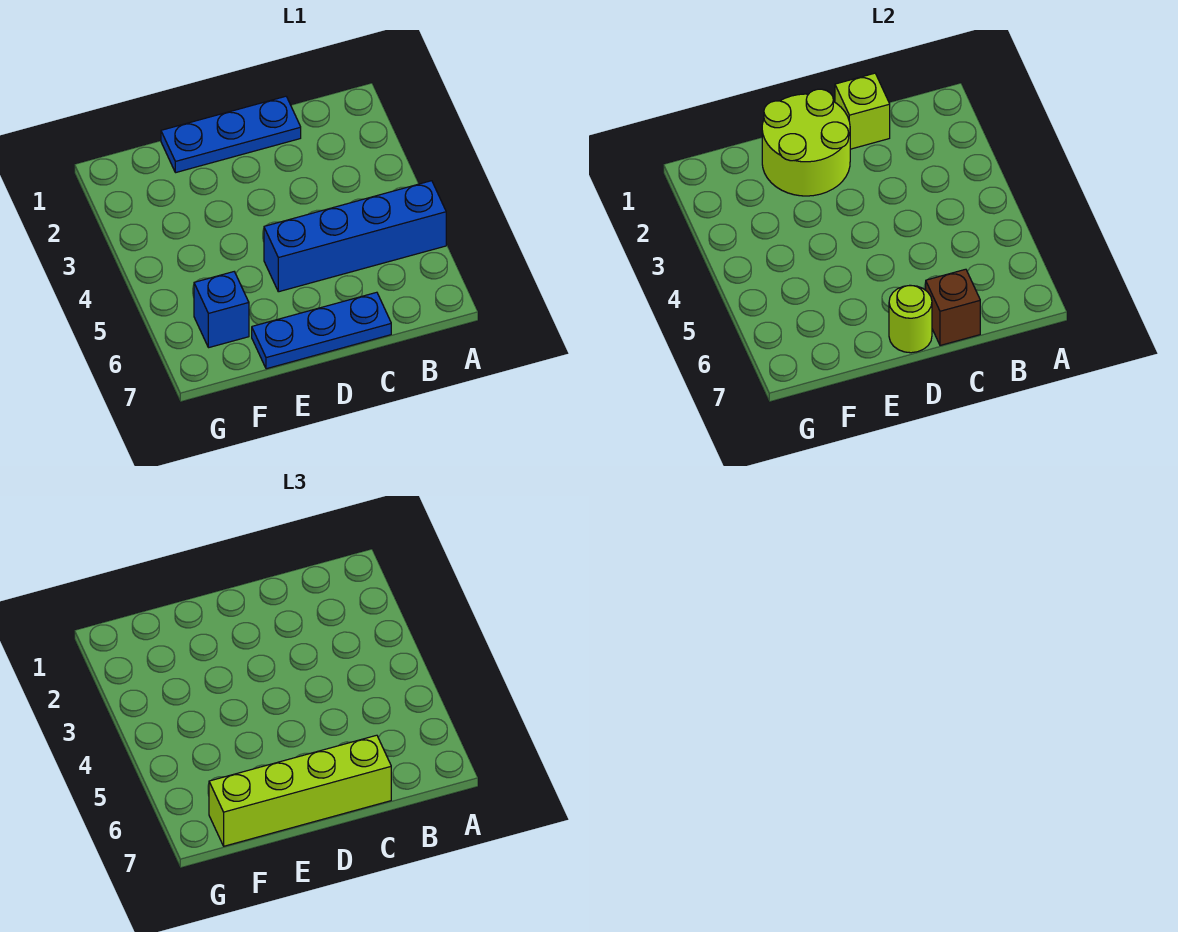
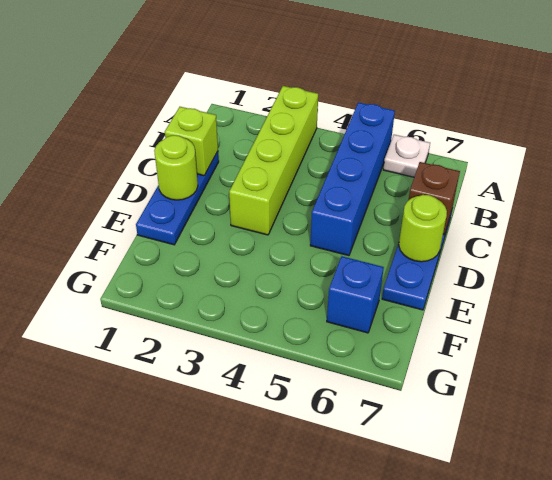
none -> white plate A6 level 1
lime brick C7:F7 level 3 -> lime brick A3:D3 level 1
lime round brick D1:E2 level 2 -> lime round brick D1 level 2

